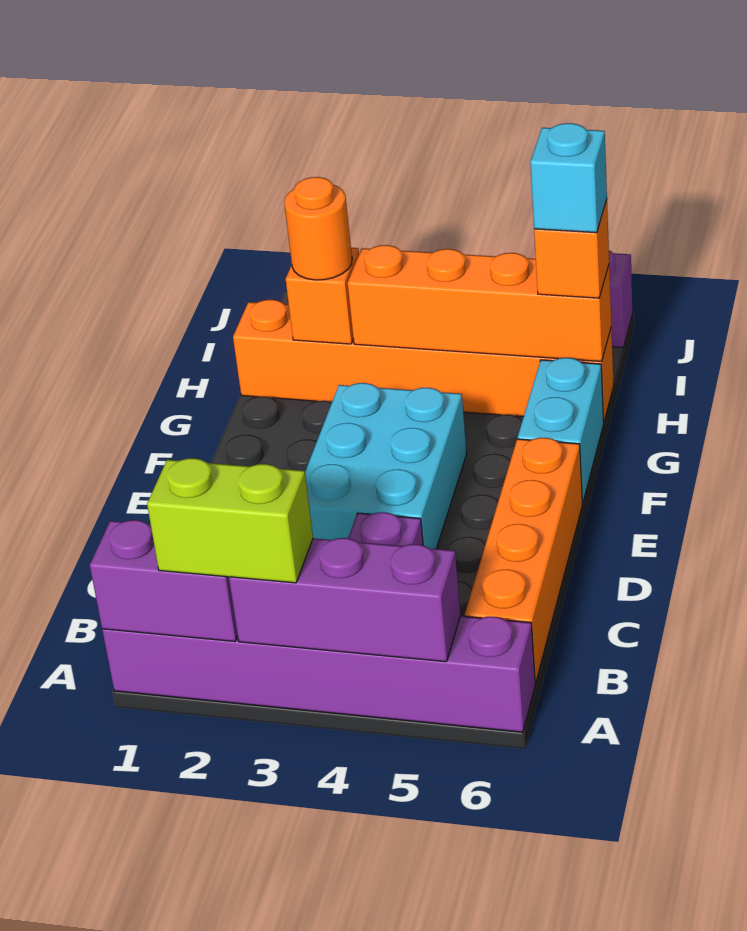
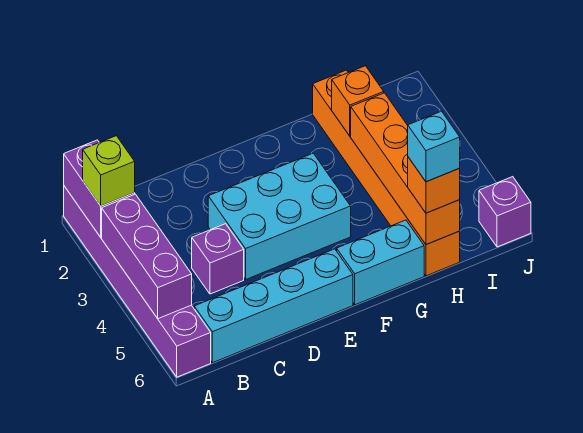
lime brick A2:A3 level 3 -> lime brick A2 level 3
orange brick B6:E6 level 1 -> cyan brick B6:E6 level 1
orange round brick H2 level 3 -> none

